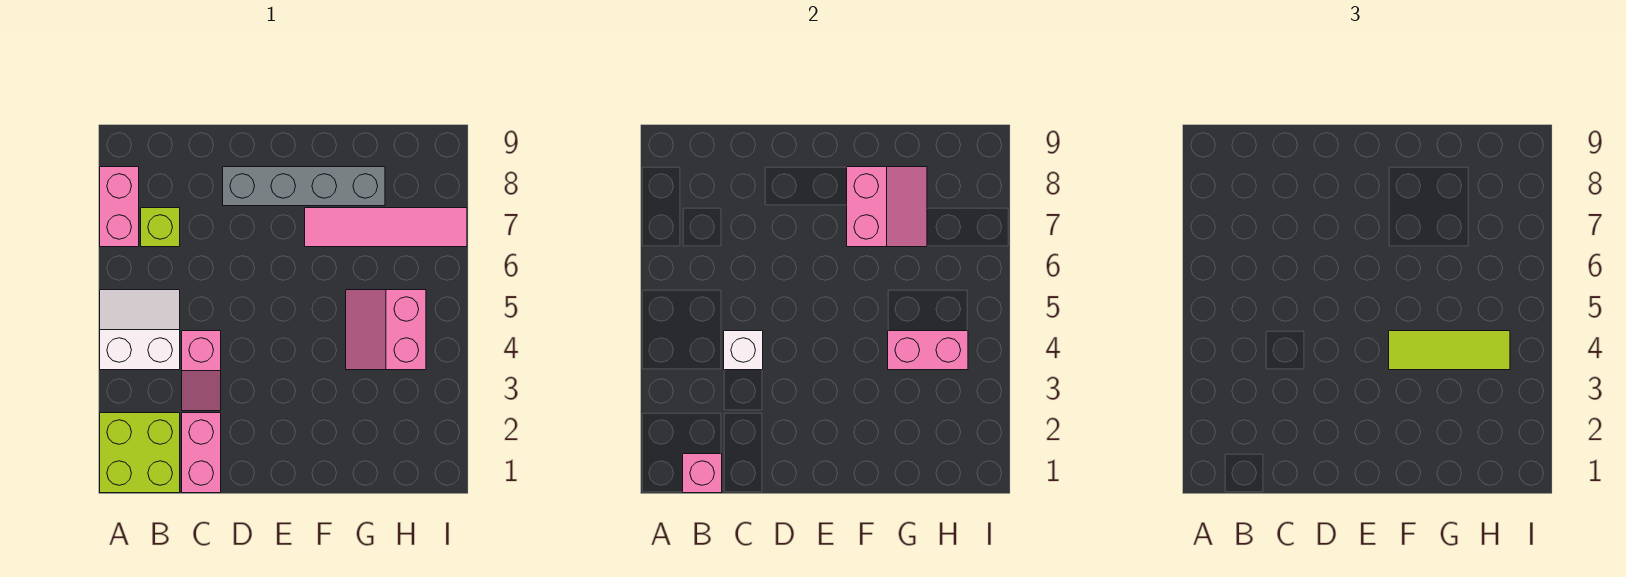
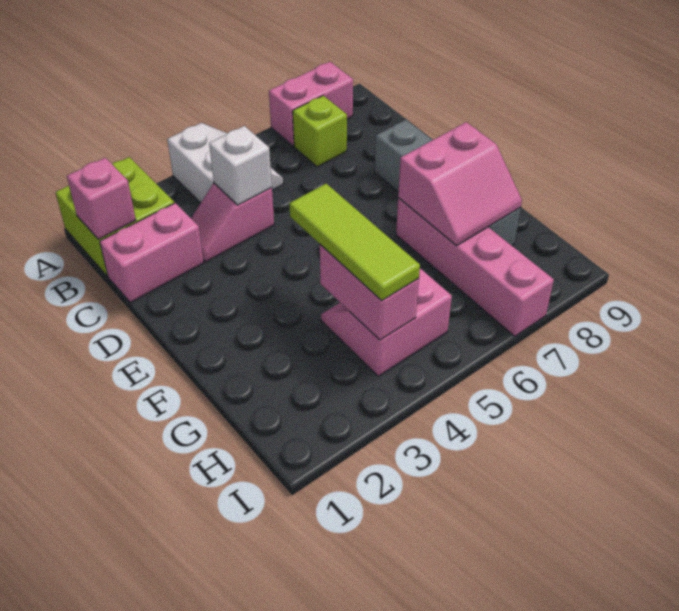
pink tile F7:I7 level 1 -> pink brick F7:I7 level 1

